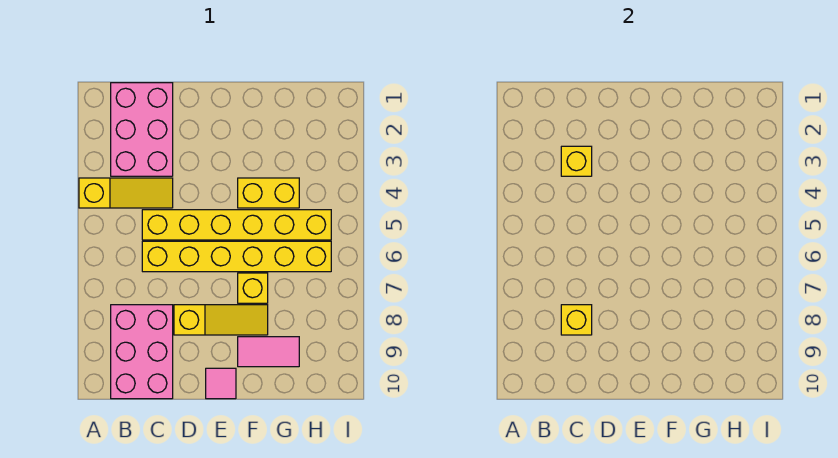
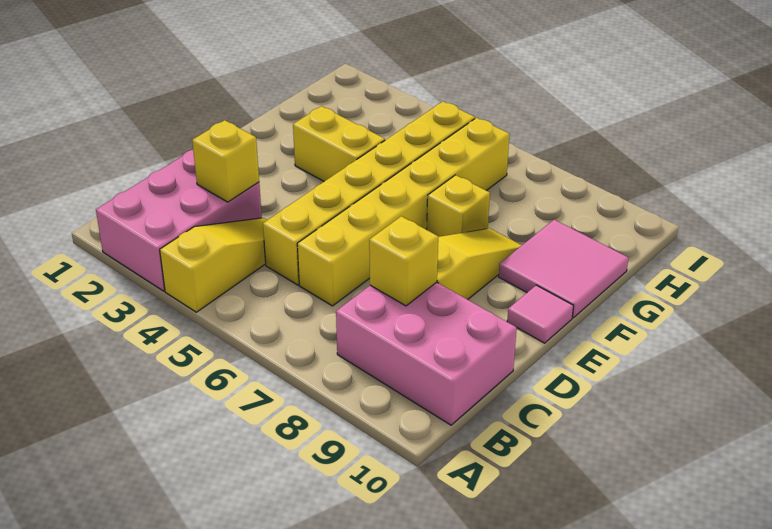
pink brick B1:C3 level 1 -> pink brick A2:C3 level 1
yellow brick F4:G4 level 1 -> yellow brick F3:F4 level 1
pink tile F9:G9 level 1 -> pink tile F9:G10 level 1

